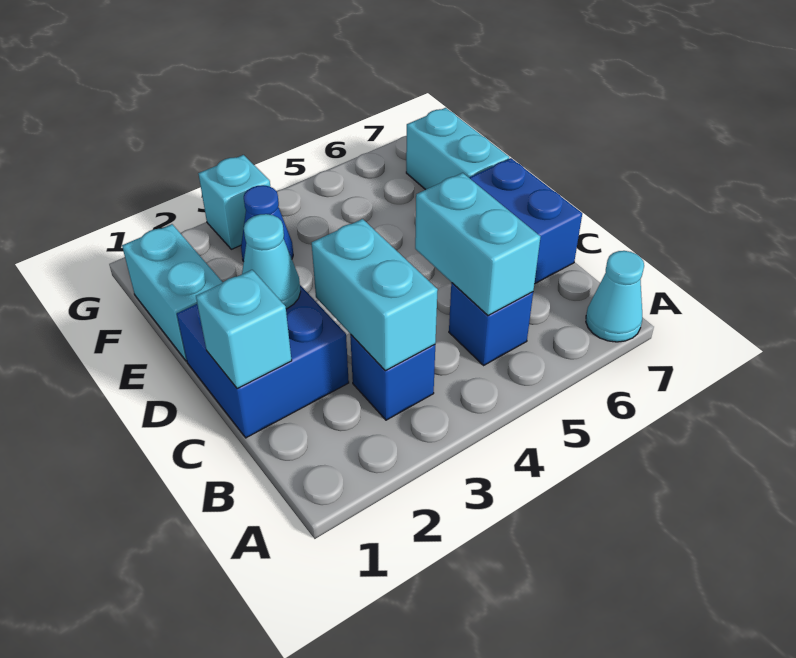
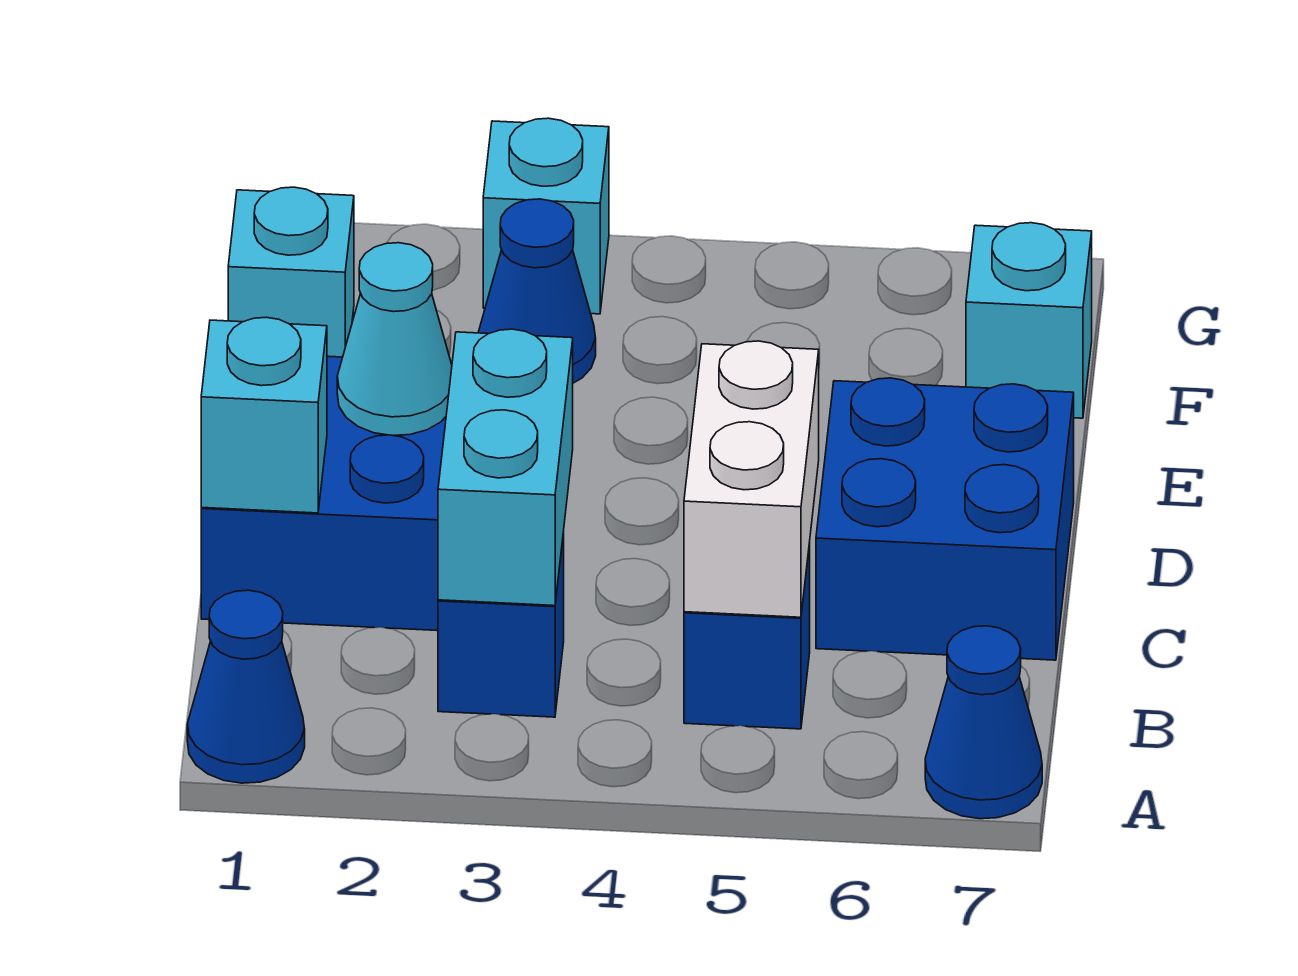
none -> blue cone A1 level 1
cyan cone A7 level 1 -> blue cone A7 level 1
cyan brick B5:C5 level 2 -> white brick B5:C5 level 2
cyan brick E1:F1 level 1 -> cyan brick F1 level 1
cyan brick E7:F7 level 1 -> cyan brick F7 level 1

